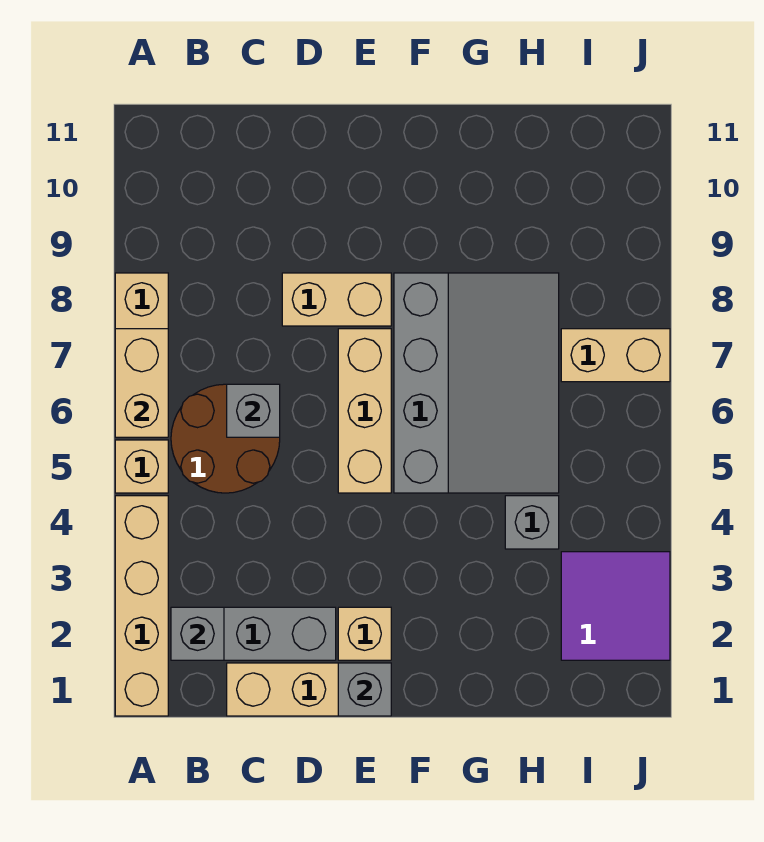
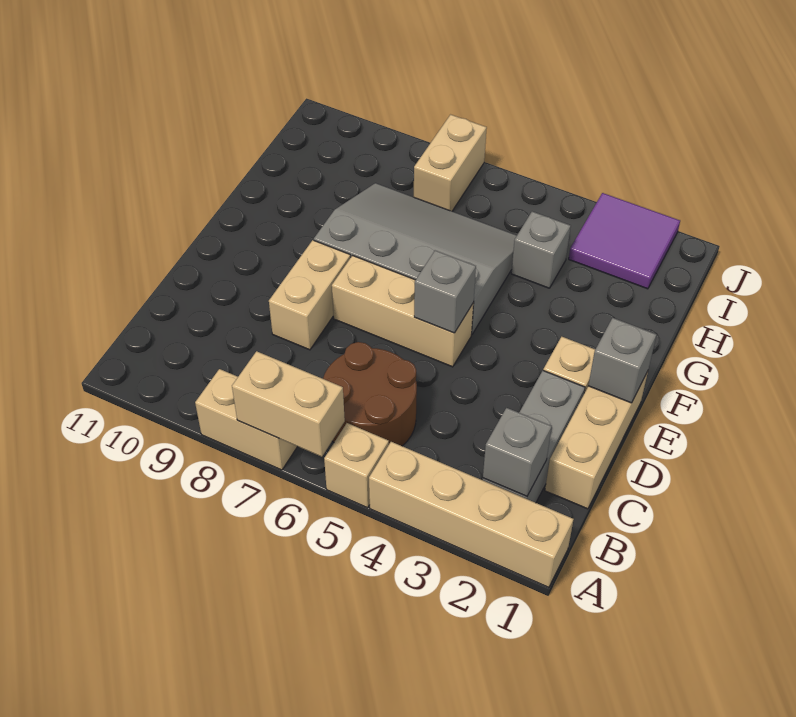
grey brick C6 level 2 -> grey brick E5 level 2

